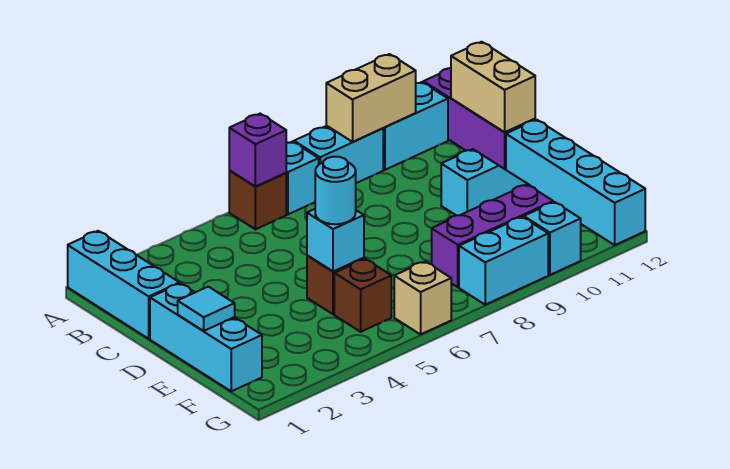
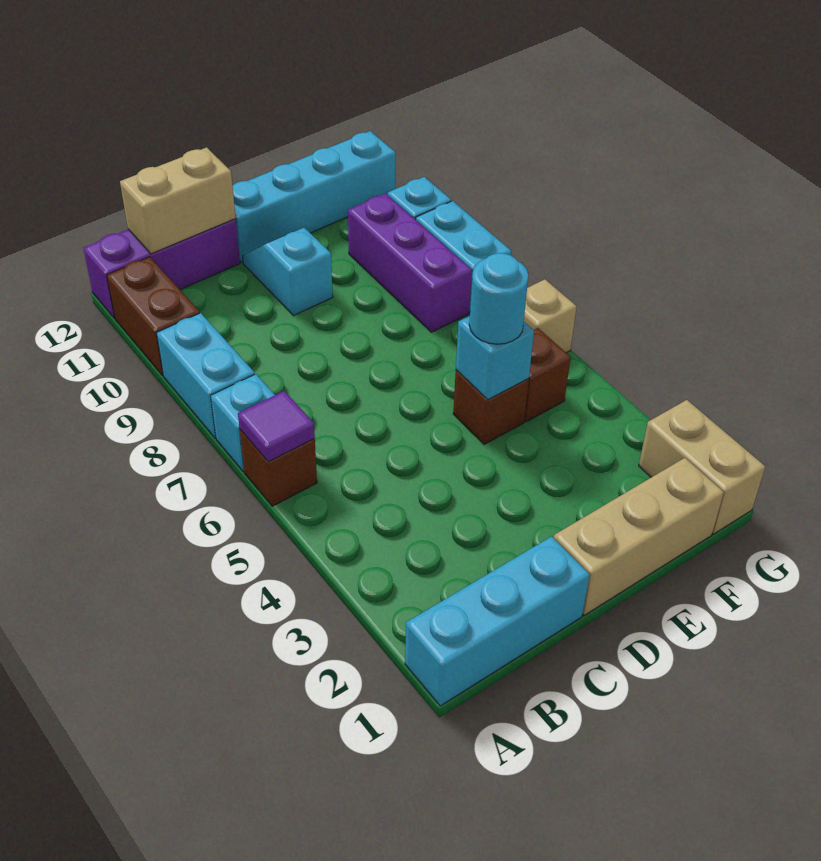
purple brick A6 level 2 -> purple tile A6 level 2
tan brick A9:A10 level 2 -> tan brick G1:G2 level 1
cyan brick A10:A11 level 1 -> brown brick A10:A11 level 1
cyan brick D1:F1 level 1 -> tan brick D1:F1 level 1
cyan tile E1 level 2 -> none

